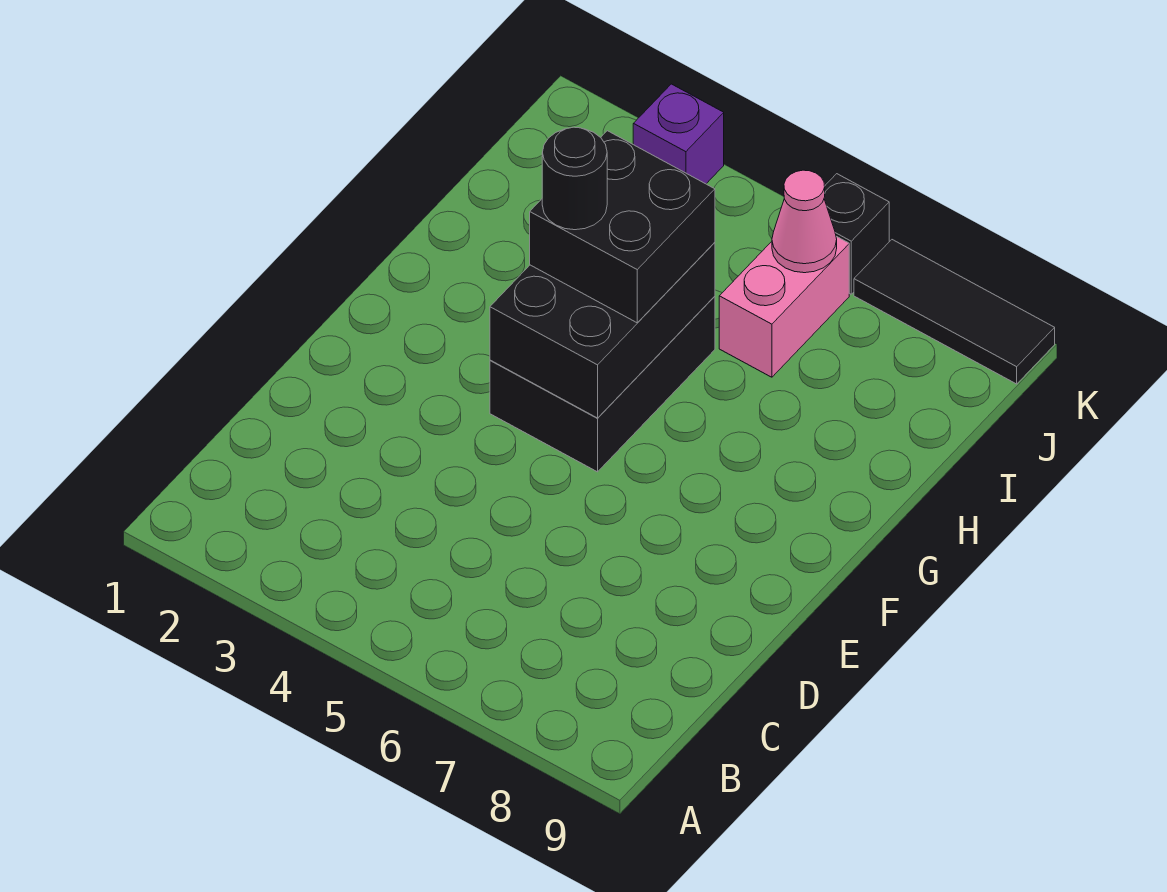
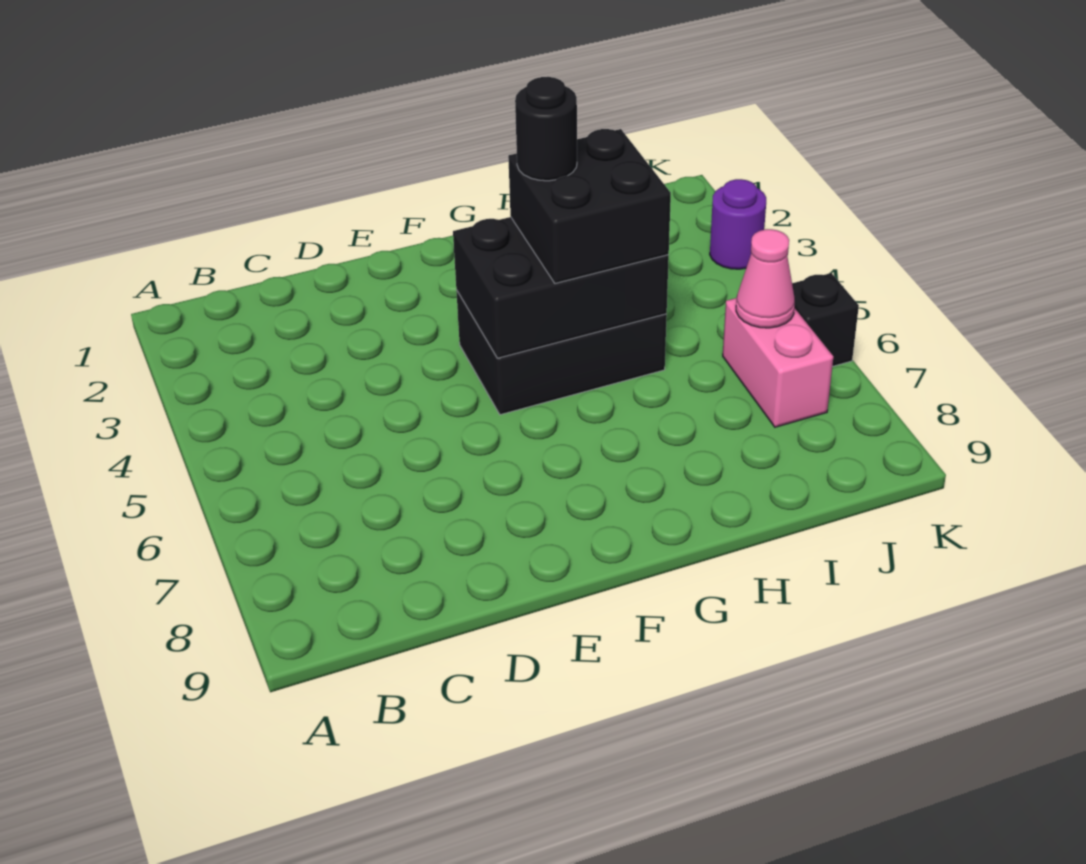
pink brick I6:J6 level 1 -> pink brick J6:J7 level 1
purple brick K3 level 1 -> purple round brick K3 level 1
black tile K7:K9 level 1 -> none

